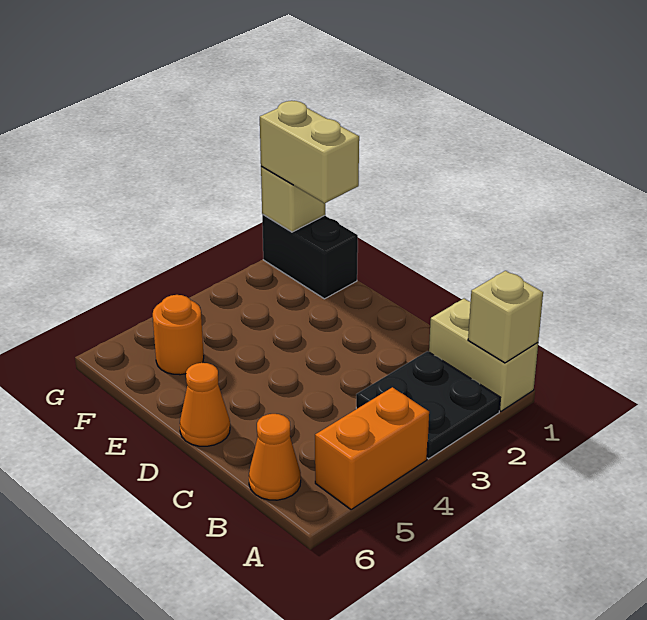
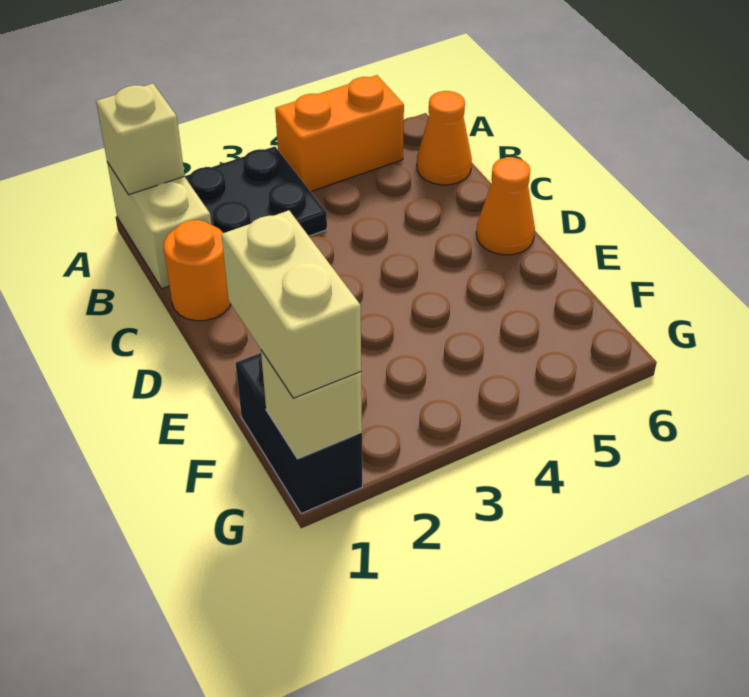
orange round brick F5 level 1 -> orange round brick C1 level 1

